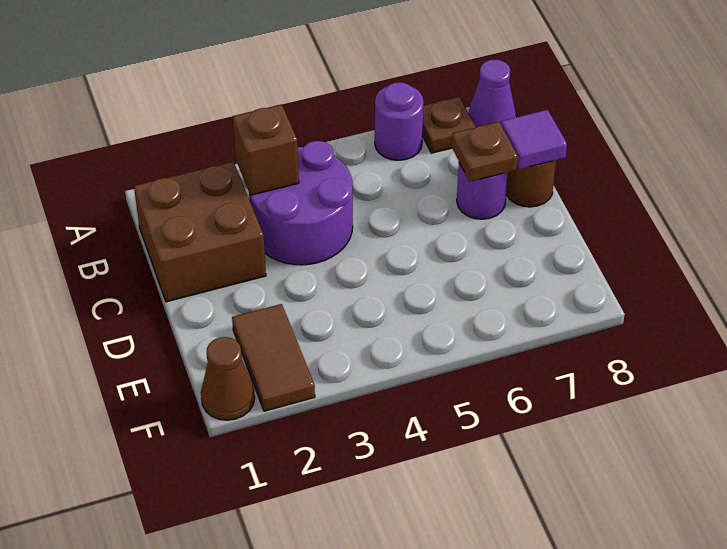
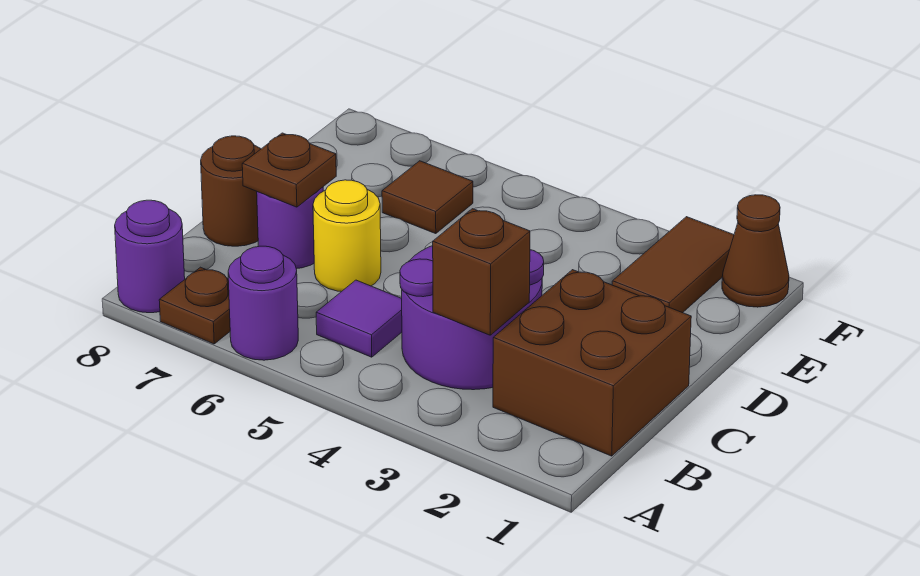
purple cone A8 level 1 -> purple round brick A8 level 1
none -> yellow round brick C6 level 1
purple tile C8 level 2 -> purple tile B5 level 1
none -> brown tile E6 level 1

